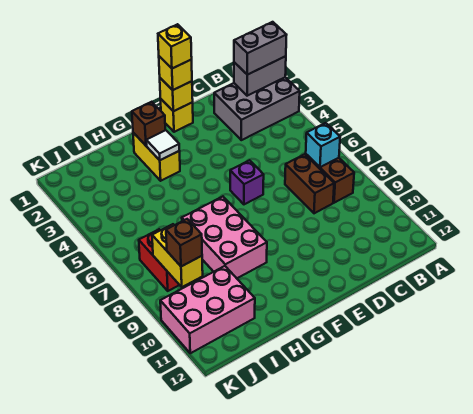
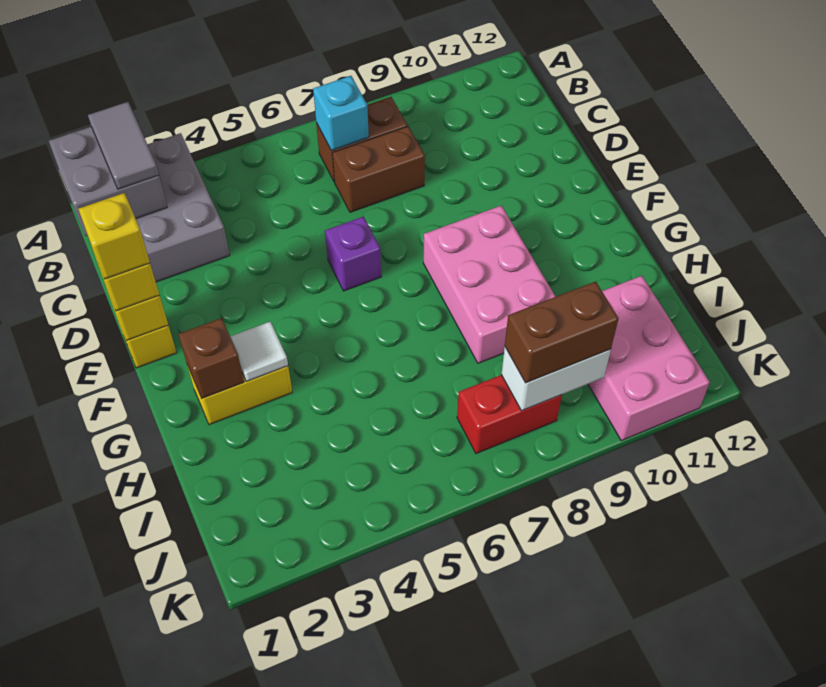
grey brick A2:B2 level 2 -> grey brick A1:B2 level 2
grey brick A2:B2 level 3 -> grey tile A2:B2 level 3
pink brick G7:H9 level 1 -> pink brick F8:H9 level 1
yellow brick J8:J9 level 2 -> white brick J8:J9 level 2
brown brick J9 level 3 -> brown brick J8:J9 level 3

